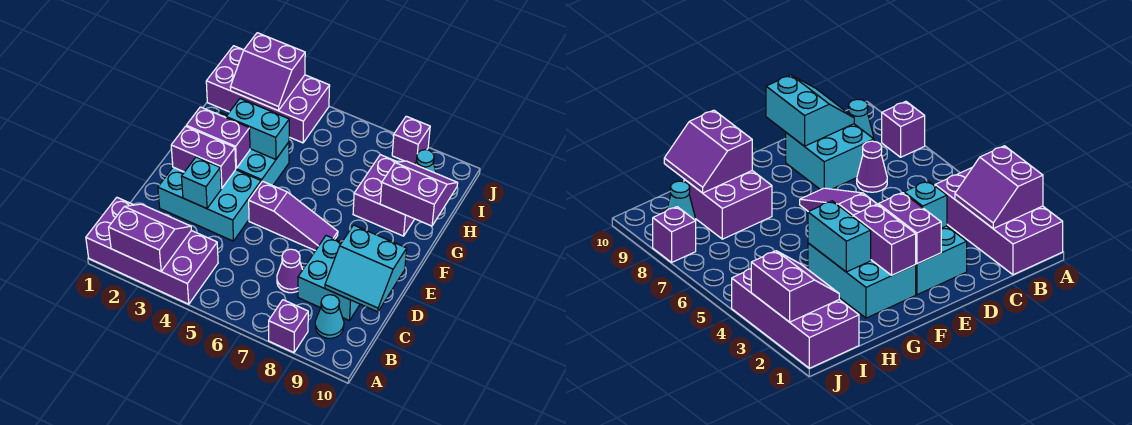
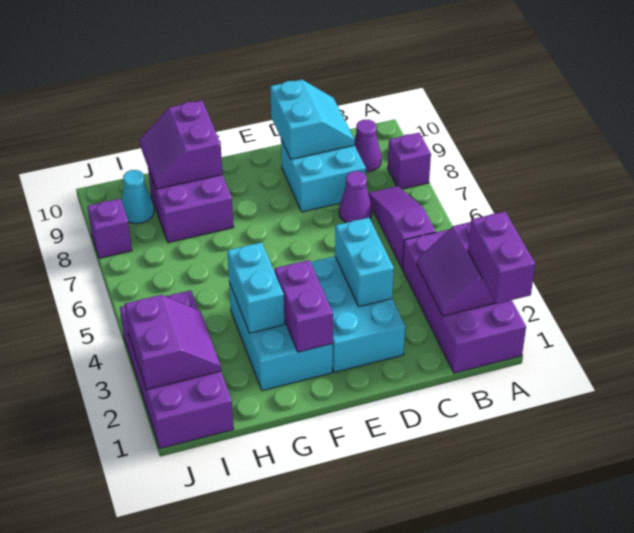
cyan cone B9 level 1 -> purple cone B9 level 1
cyan brick D3 level 2 -> cyan brick D3:D4 level 2
purple brick E2:E3 level 2 -> purple brick A1:A2 level 3
purple slope E5:E7 level 1 top 5 -> purple slope B5:B7 level 1 top 5

